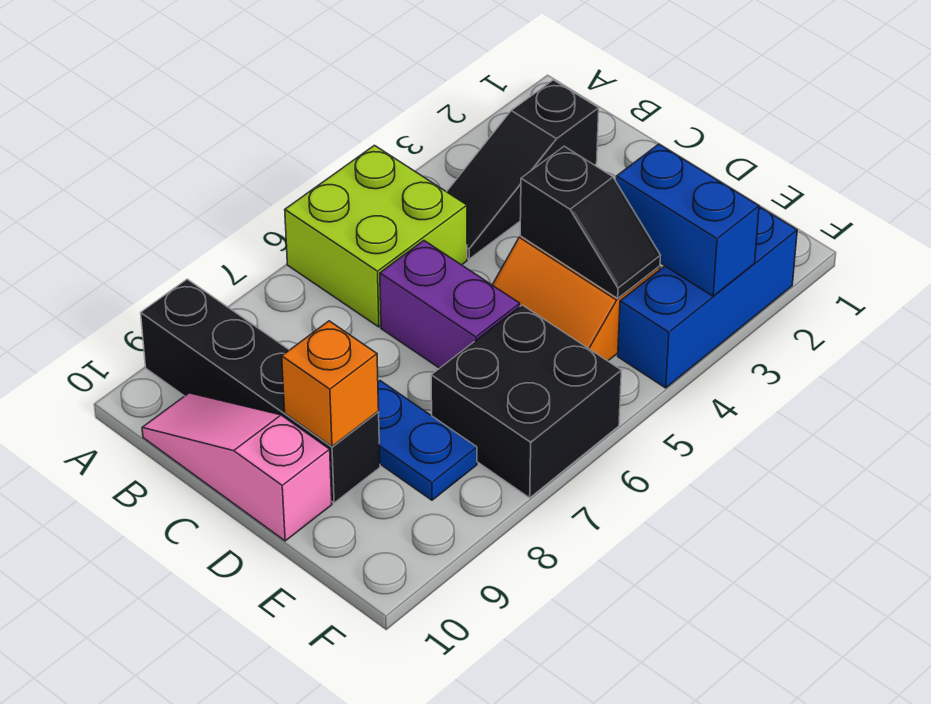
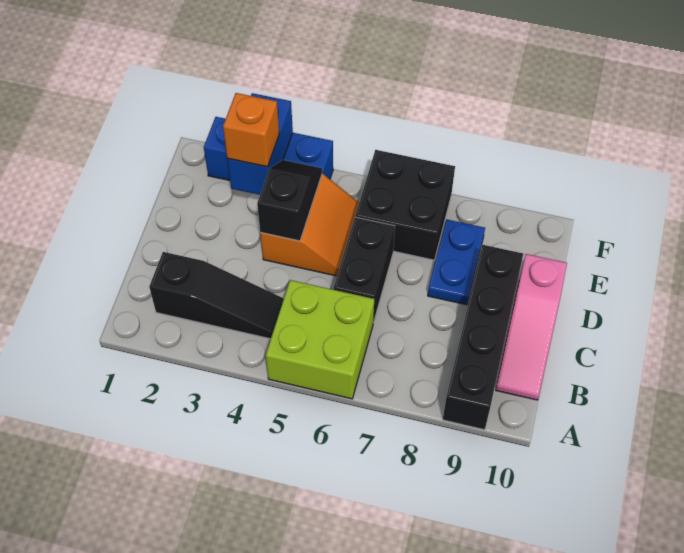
purple brick C6:D6 level 1 -> black brick C6:D6 level 1
orange brick D9 level 2 -> orange brick E3 level 3

